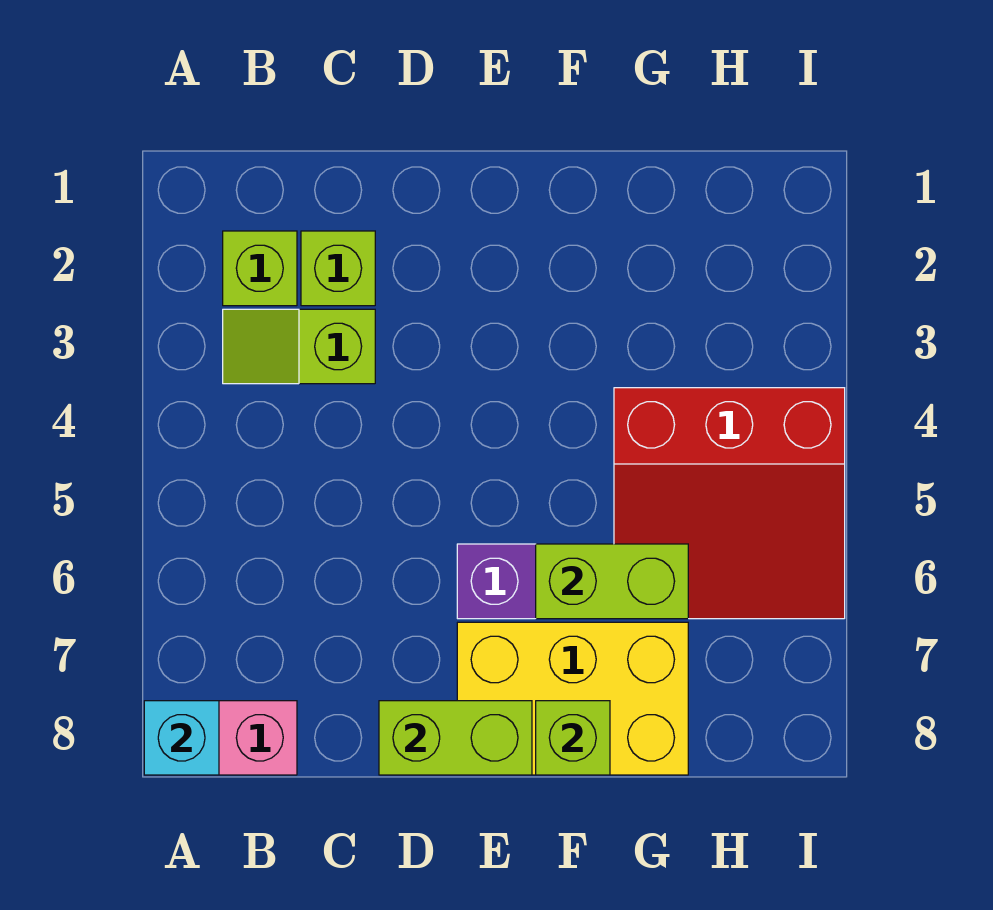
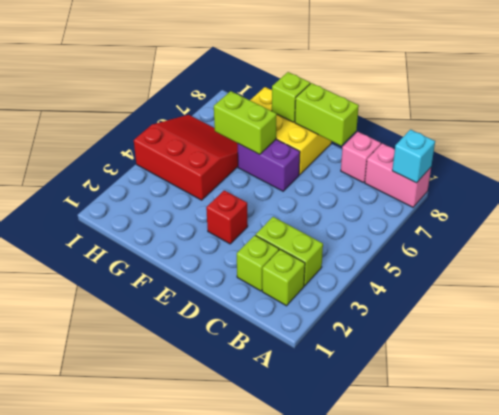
lime slope B3:C3 level 1 top C -> lime brick B3:C3 level 1
none -> pink brick C8 level 1
none -> red brick E3 level 1

